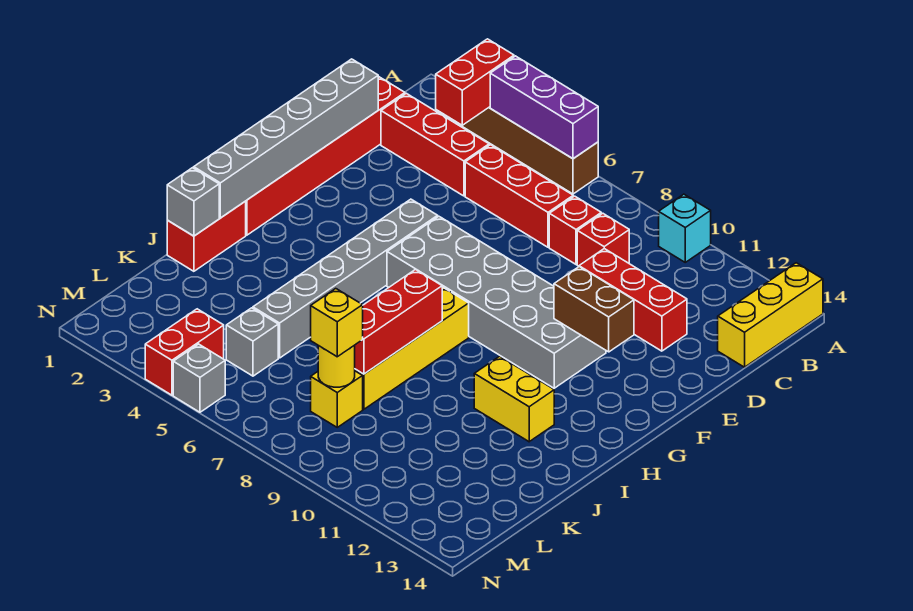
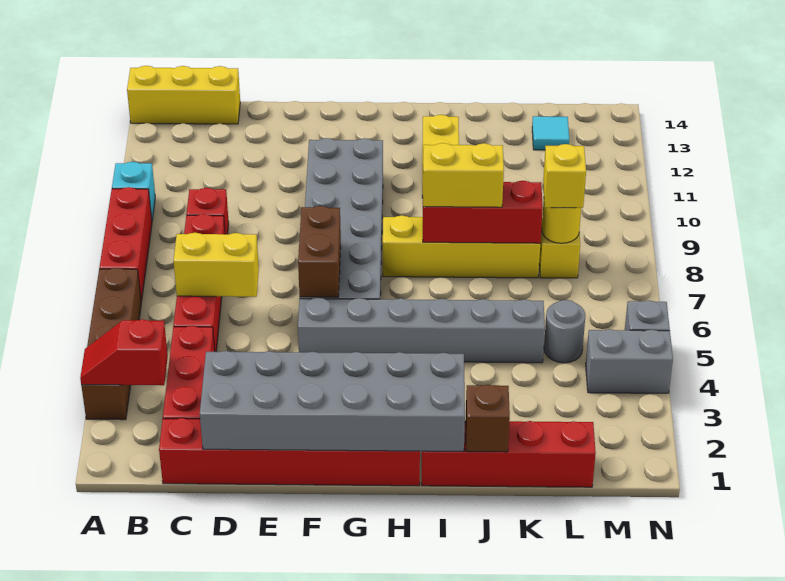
red brick A3:B3 level 2 -> red slope A3:B3 level 2 top B
purple brick A4:A6 level 2 -> none
none -> yellow brick C6:D6 level 2
grey brick D1:I1 level 2 -> grey brick D1:I2 level 2
red brick D10:D12 level 1 -> red brick A7:A9 level 1
brown brick F11:F12 level 2 -> brown brick F6:F7 level 2
red brick I1:J1 level 1 -> red brick I1:L1 level 1
none -> yellow brick I8:J8 level 3
grey brick J1 level 2 -> brown brick J1 level 2
grey brick L5 level 1 -> grey round brick L5 level 1
none -> cyan tile L13 level 1
red brick M4:N4 level 1 -> grey brick M4:N4 level 1

